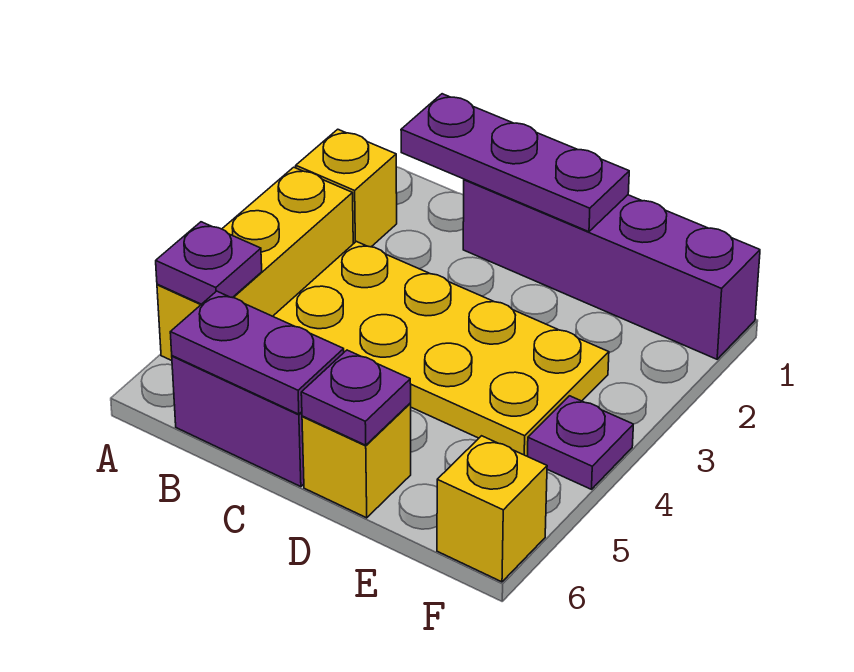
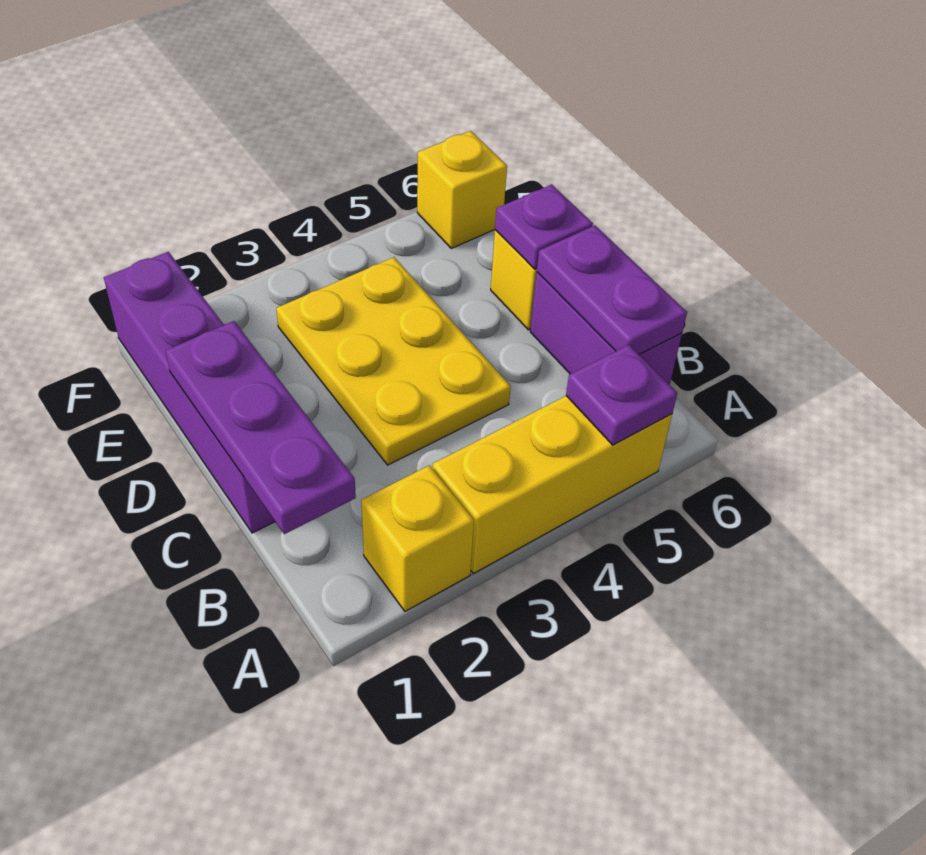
yellow plate B3:E4 level 1 -> yellow plate C3:E4 level 1
purple plate F4 level 1 -> none

